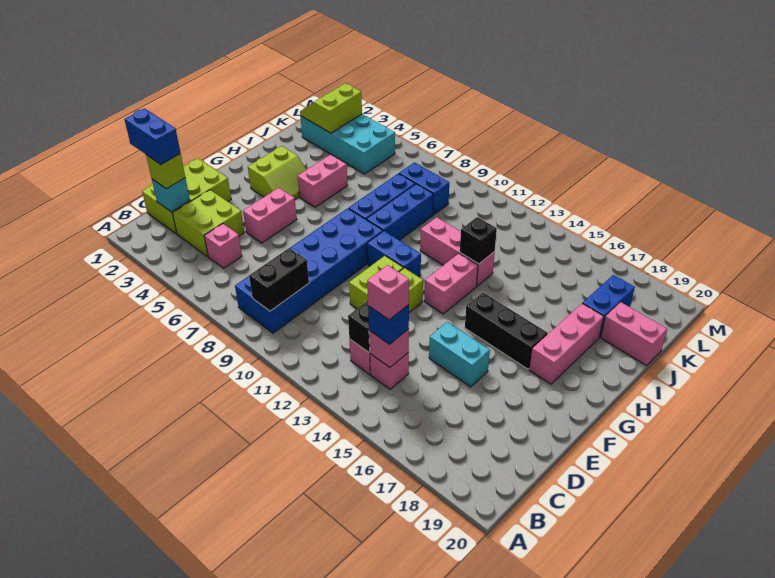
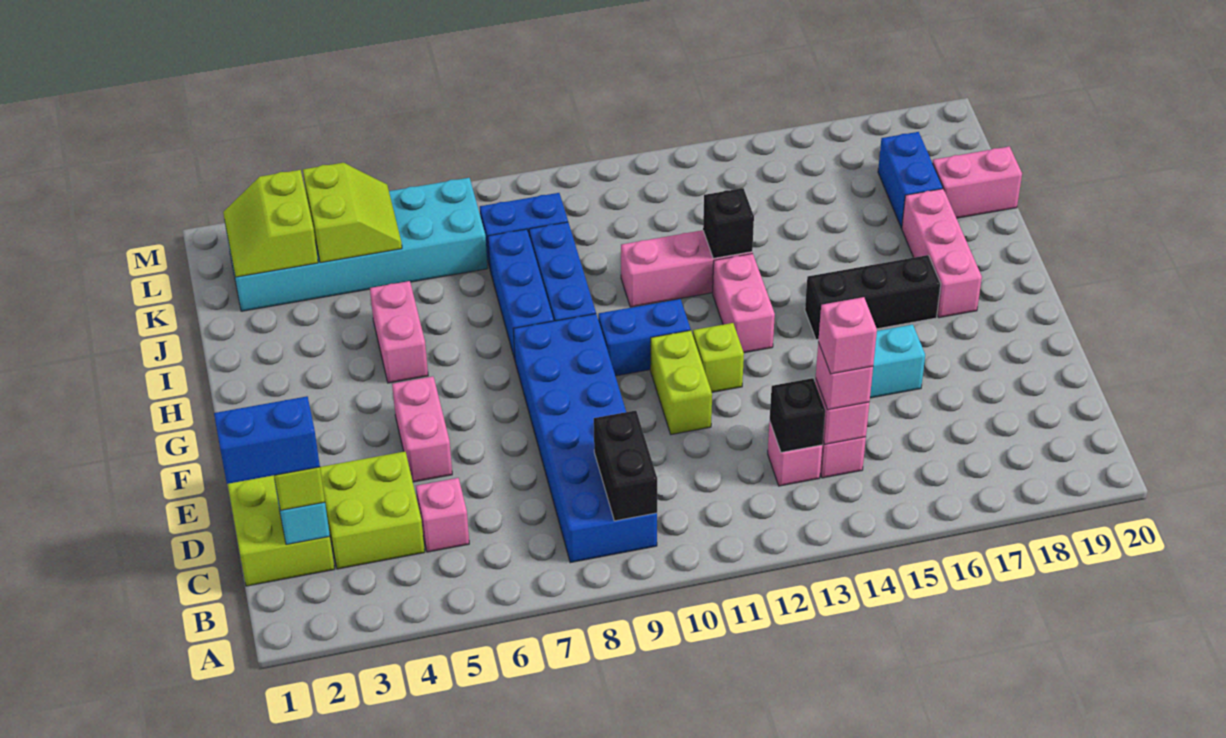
blue brick C14 level 3 -> pink brick C14 level 3
lime slope G3:H4 level 1 top 3 -> lime slope K4:L5 level 2 top 4
cyan brick K2:L5 level 1 -> cyan brick K2:L7 level 1

